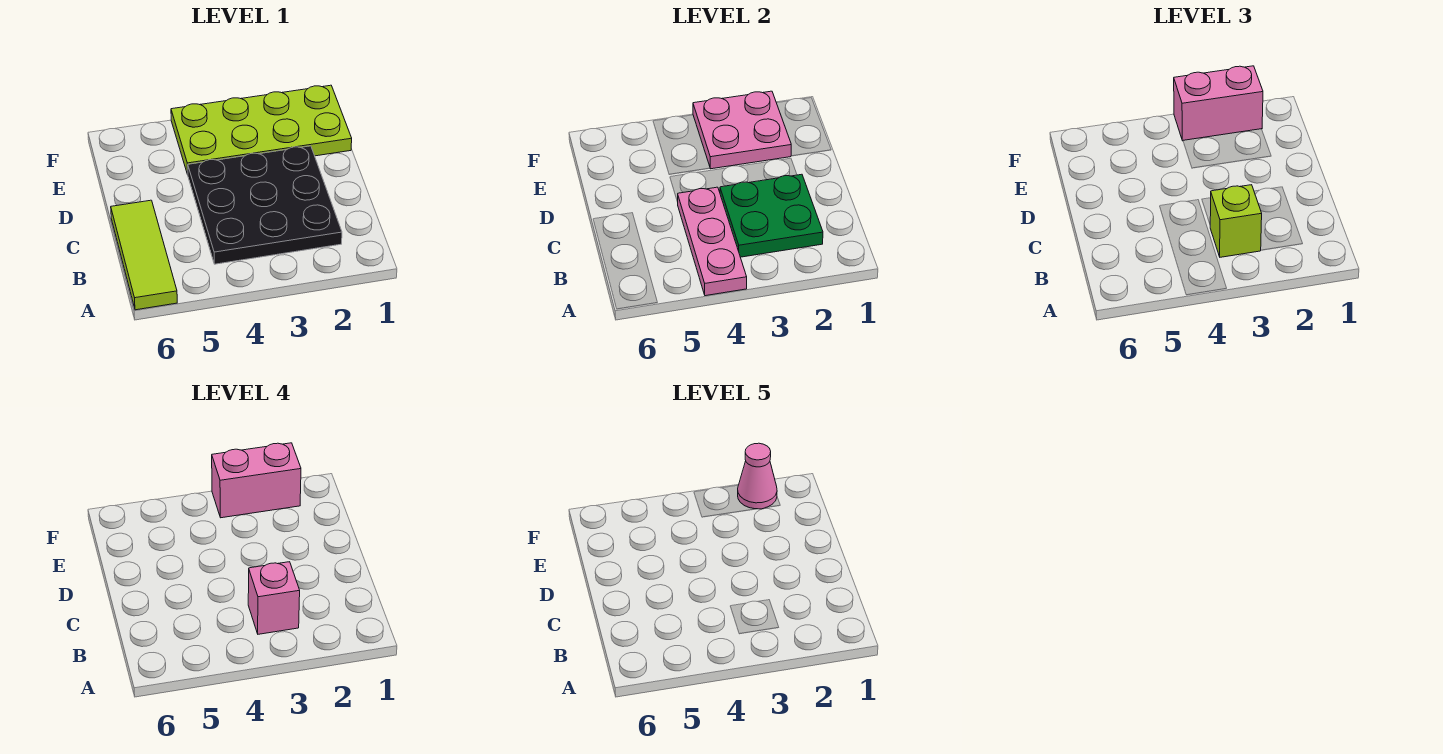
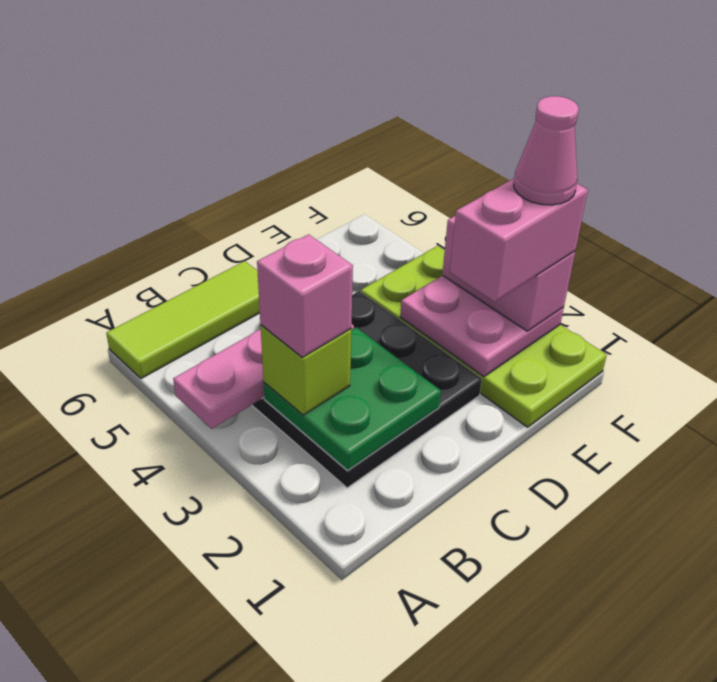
pink brick F2:F3 level 4 -> pink brick E2:F2 level 4

